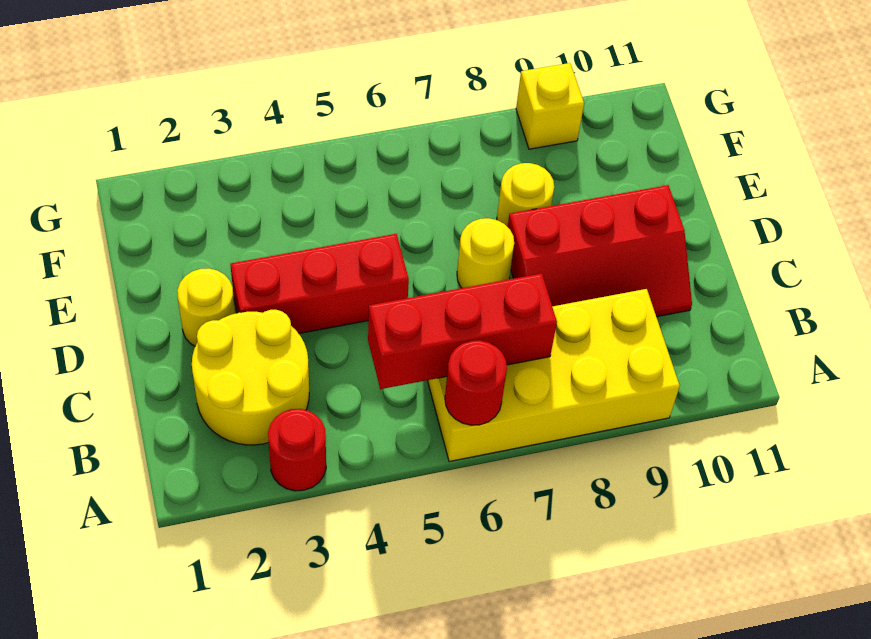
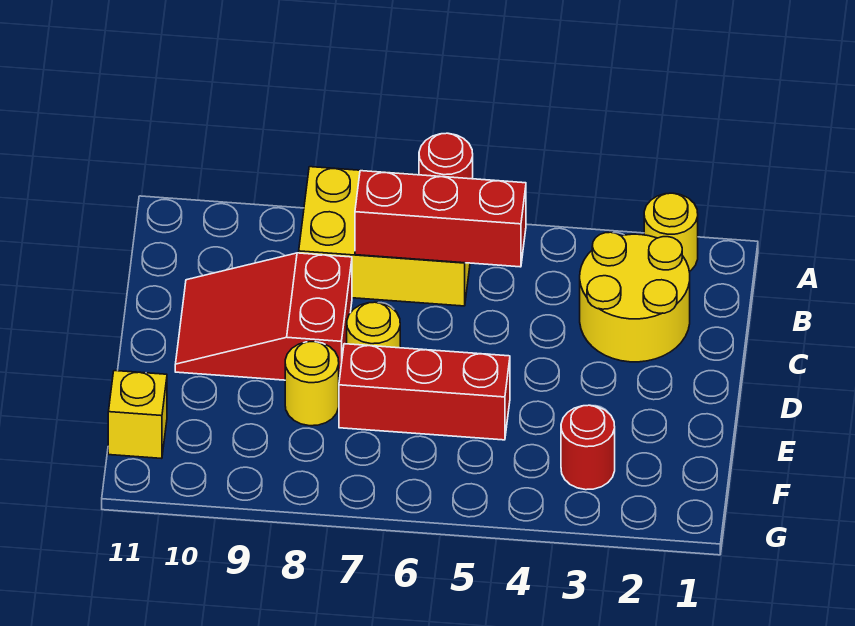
red round brick A3 level 1 -> red round brick F3 level 1
yellow brick A6:B9 level 1 -> yellow brick A6:B8 level 1
red slope C8:D10 level 1 top D -> red slope C8:D10 level 1 top 8
yellow round brick D2 level 1 -> yellow round brick A2 level 1
red brick D3:D5 level 1 -> red brick E5:E7 level 1
yellow brick G9 level 1 -> yellow brick F11 level 1

